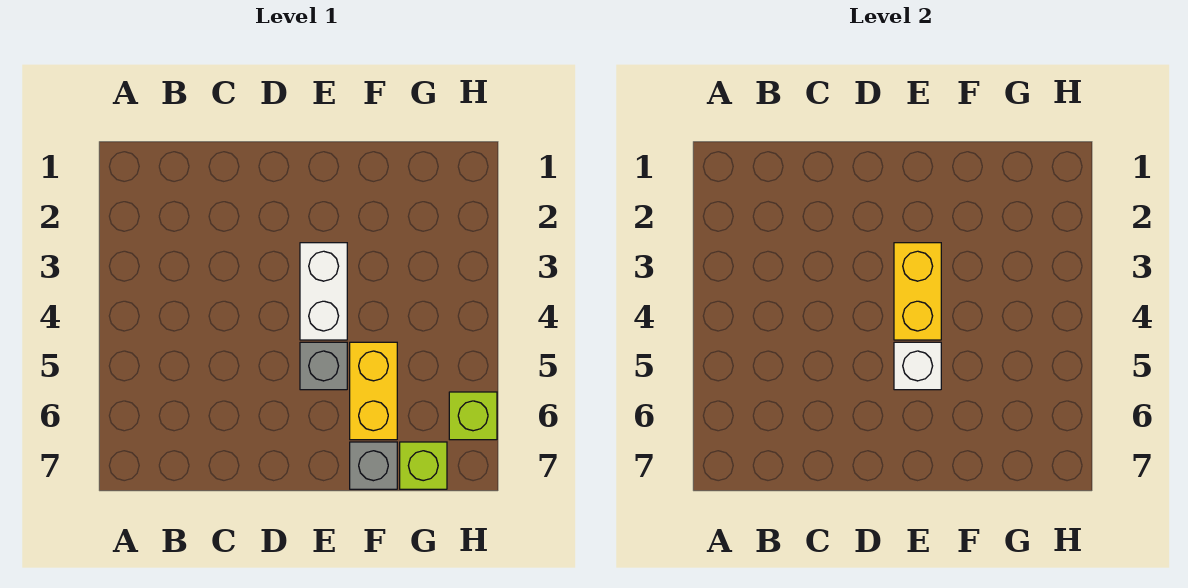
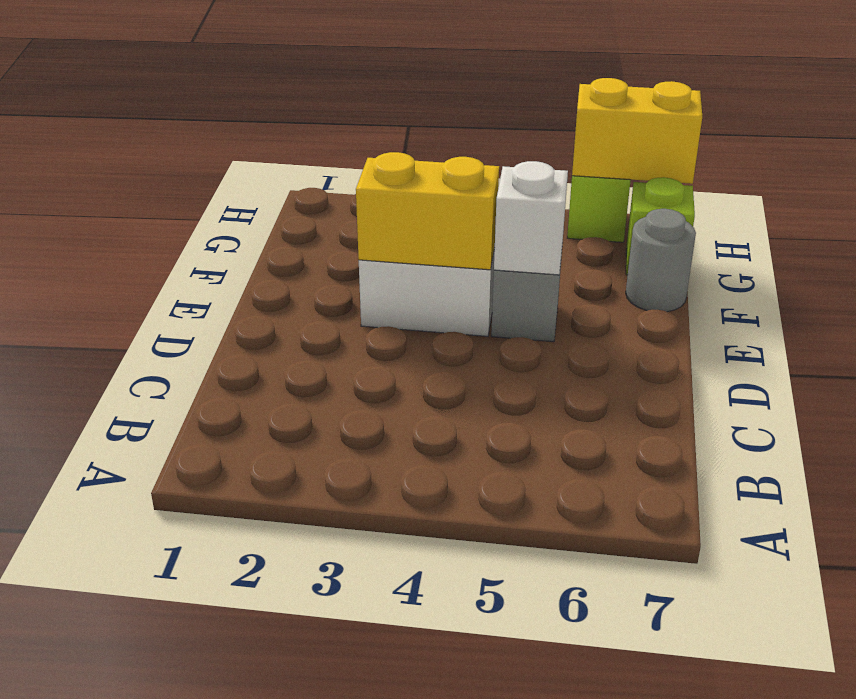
yellow brick F5:F6 level 1 -> yellow brick H6:H7 level 2
grey brick F7 level 1 -> grey round brick F7 level 1

